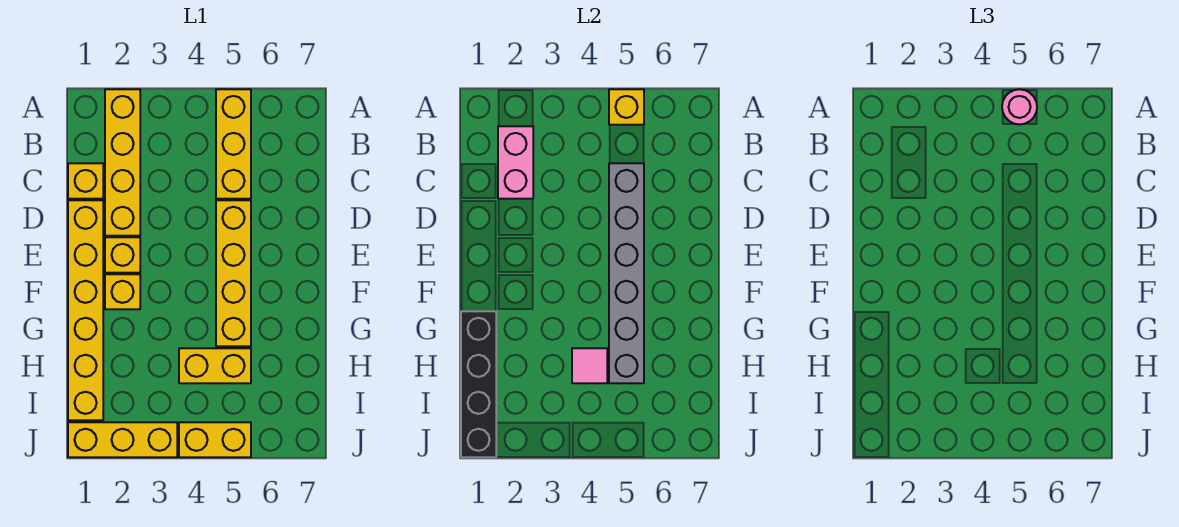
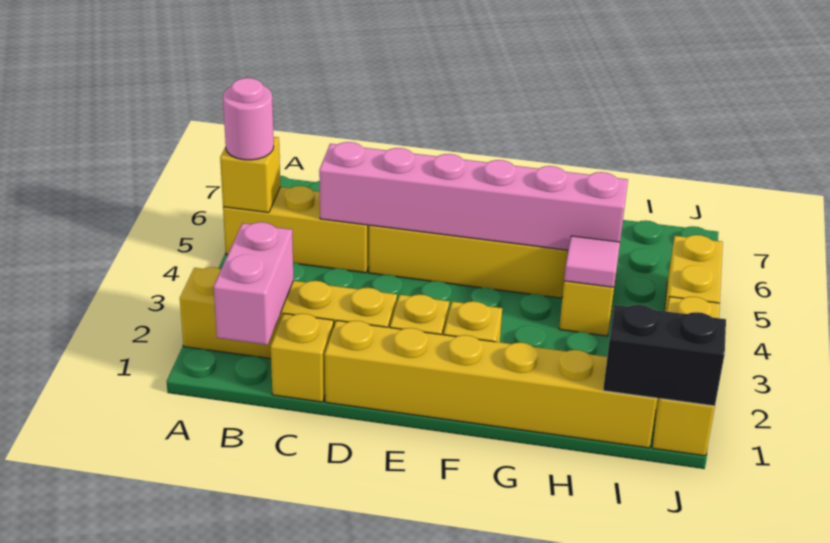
pink brick B2:C2 level 2 -> pink brick B1:B2 level 2
grey brick C5:H5 level 2 -> pink brick C5:H5 level 2
black brick G1:J1 level 2 -> black brick I1:J1 level 2

